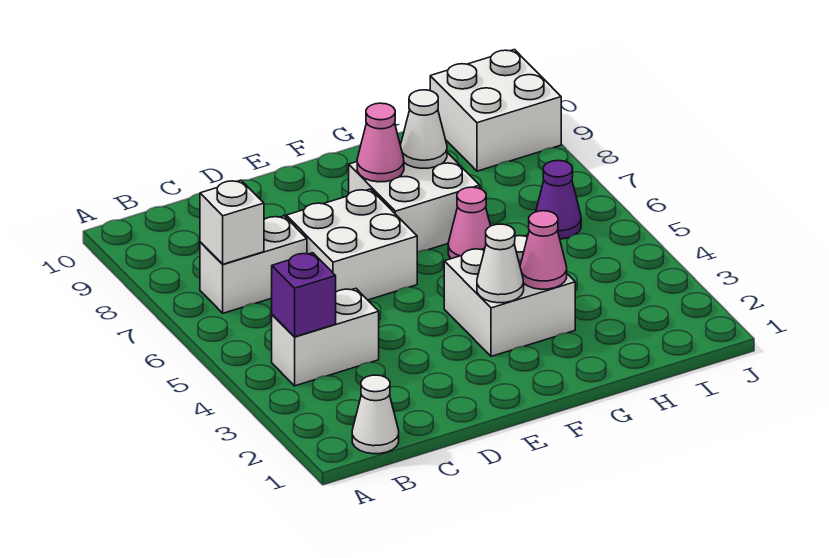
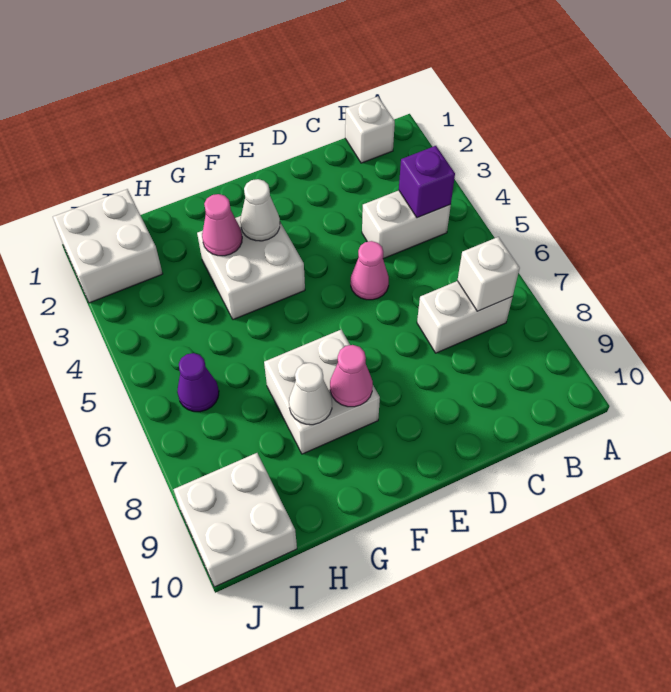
white cone B1 level 1 -> white brick B1 level 1
white brick D6:E7 level 1 -> white brick I1:J2 level 1
pink cone G6 level 1 -> pink cone D5 level 1

